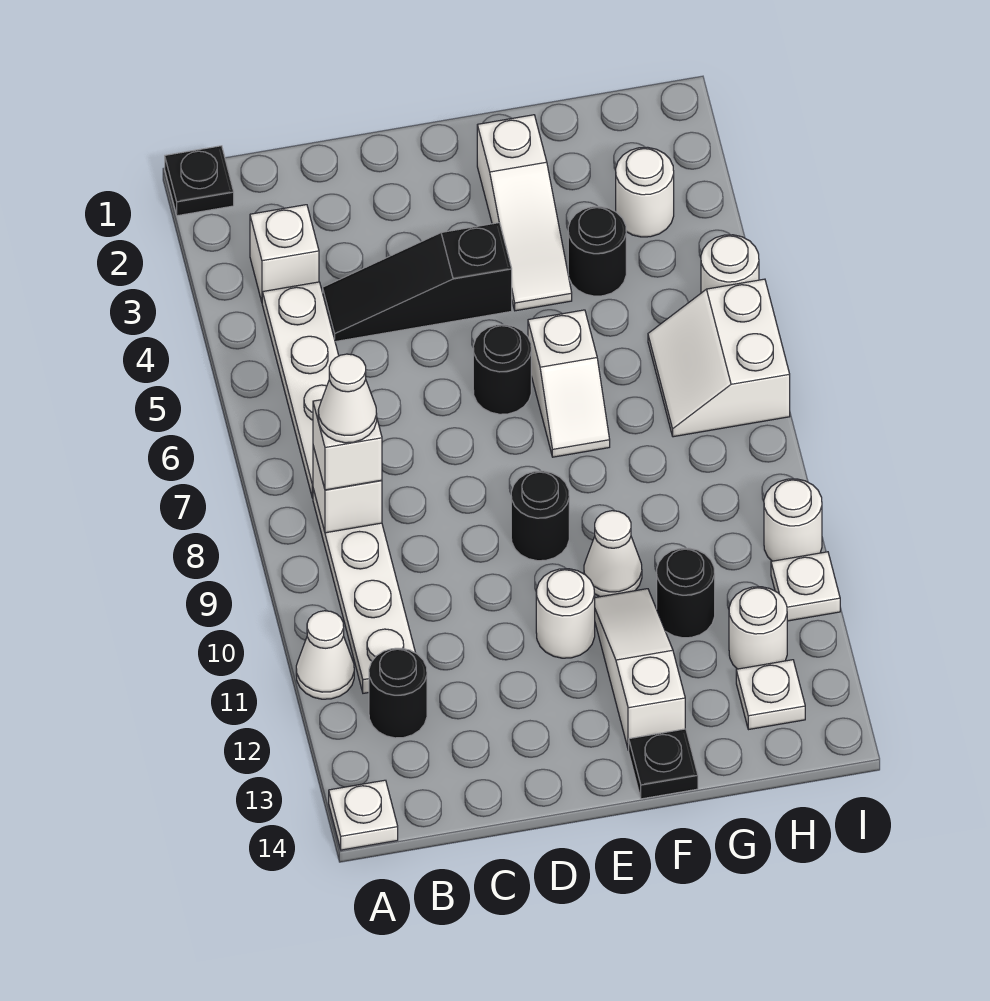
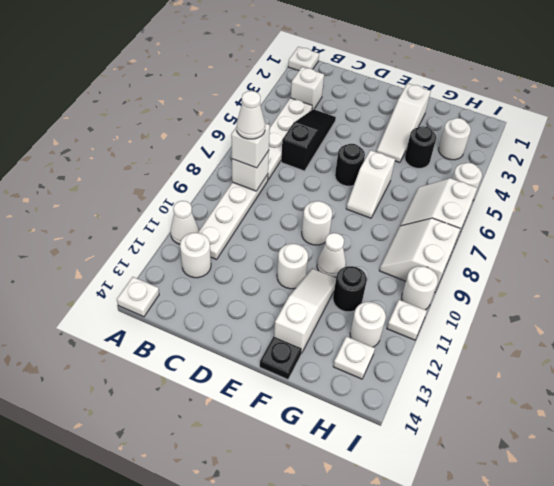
black plate A1 level 1 -> white plate A1 level 1
black round brick B12 level 1 -> white round brick B12 level 1
black slope C4:E4 level 1 top E -> black slope C4:C6 level 1 top 6
black round brick E9 level 1 -> white round brick E9 level 1
none -> white slope H8:I9 level 1 top I

